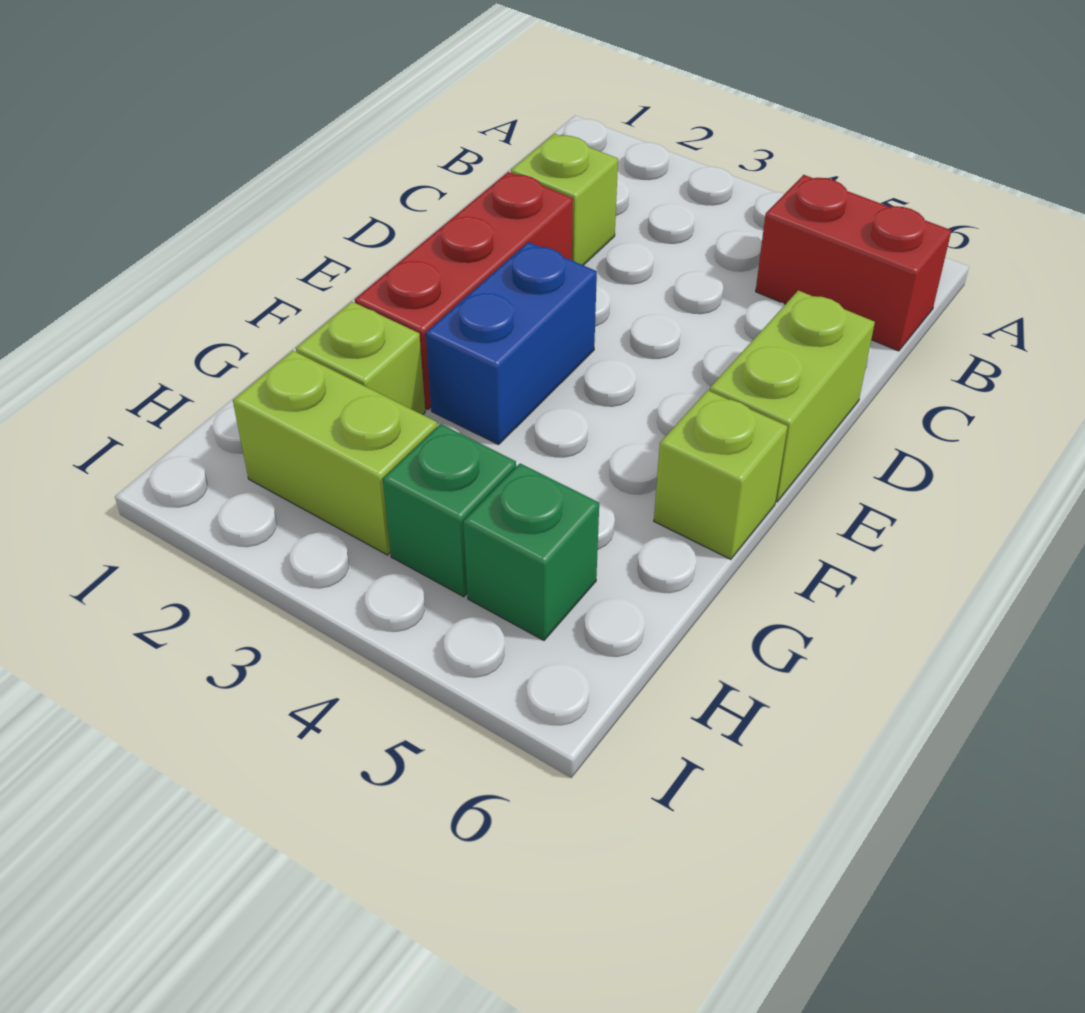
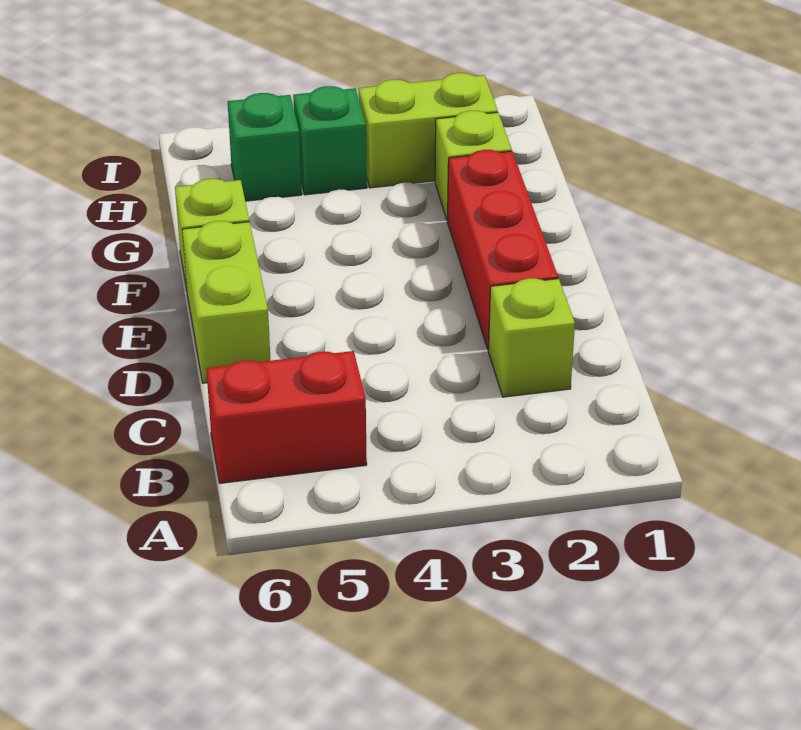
blue brick E3:F3 level 1 -> none

